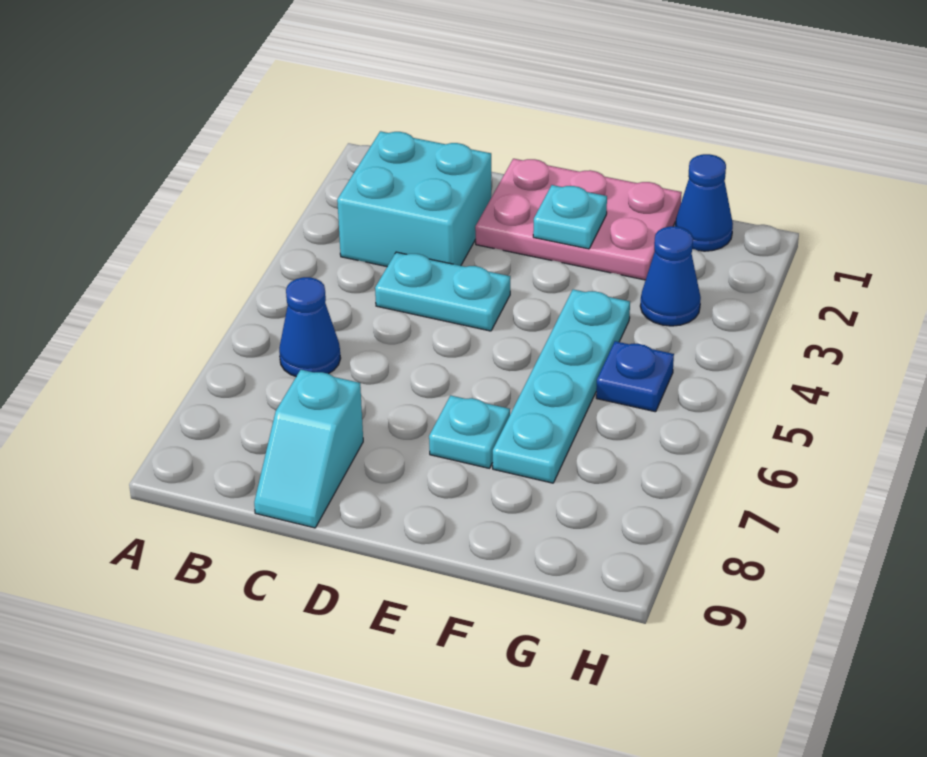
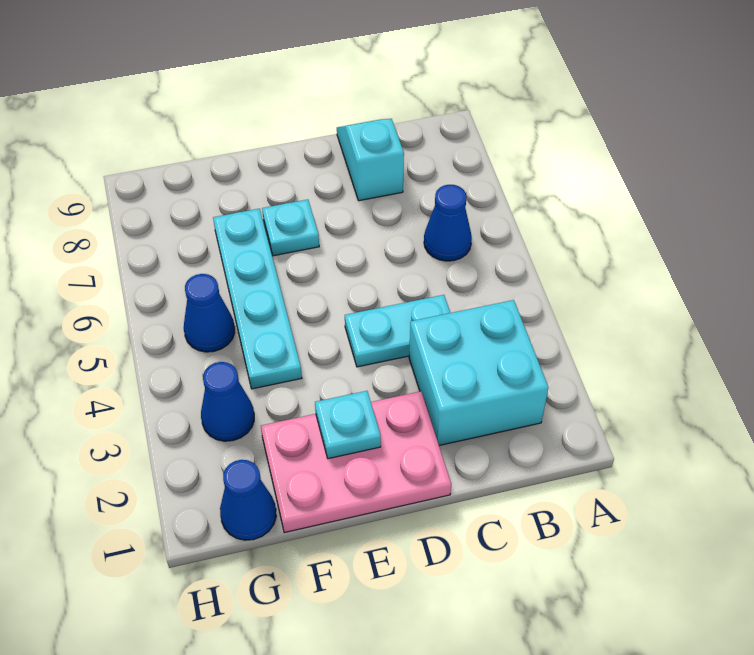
blue plate G5 level 1 -> blue cone G5 level 1

